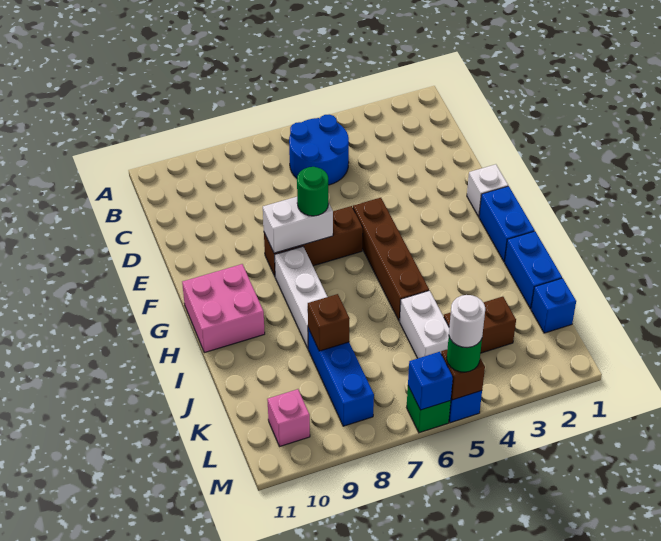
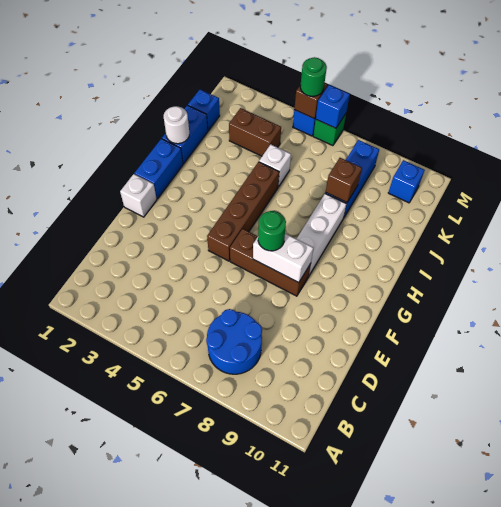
blue round brick B5:C6 level 1 -> blue round brick B7:C8 level 1
pink brick G10:H11 level 1 -> none
white brick J5:K5 level 1 -> white brick J5 level 1
pink brick L10 level 1 -> blue brick L10 level 1
white round brick M5 level 4 -> white round brick I1 level 2

